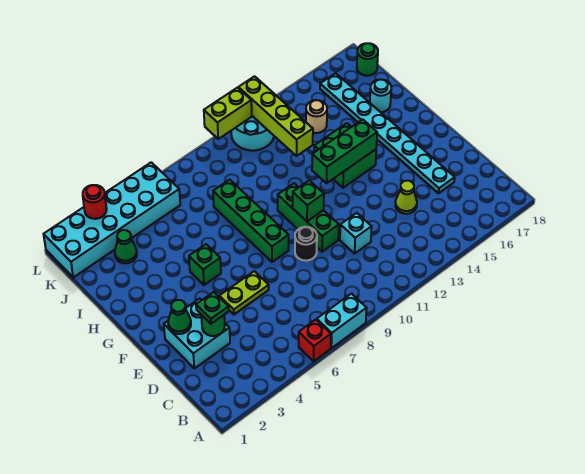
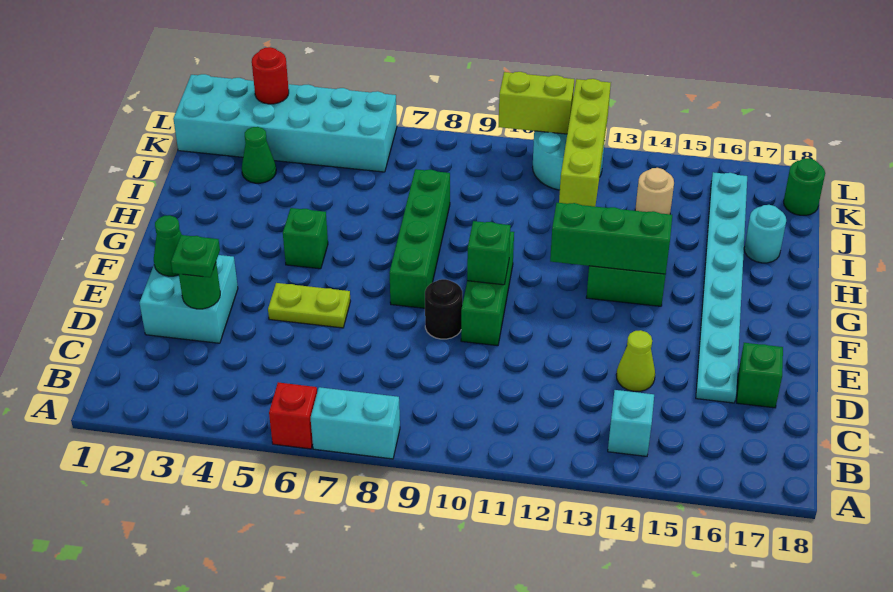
cyan brick D11 level 1 -> cyan brick B14 level 1
none -> green brick D17 level 1

